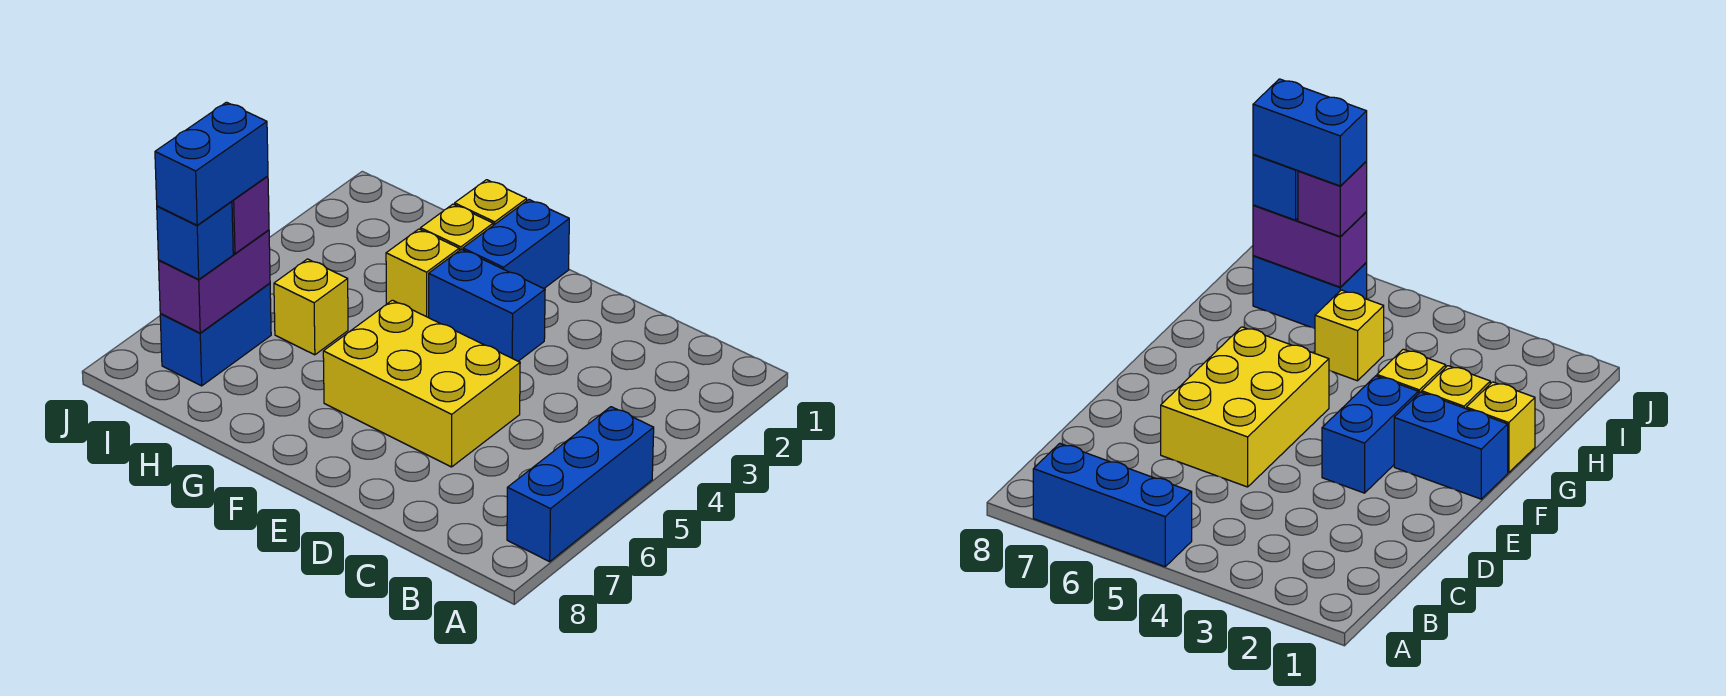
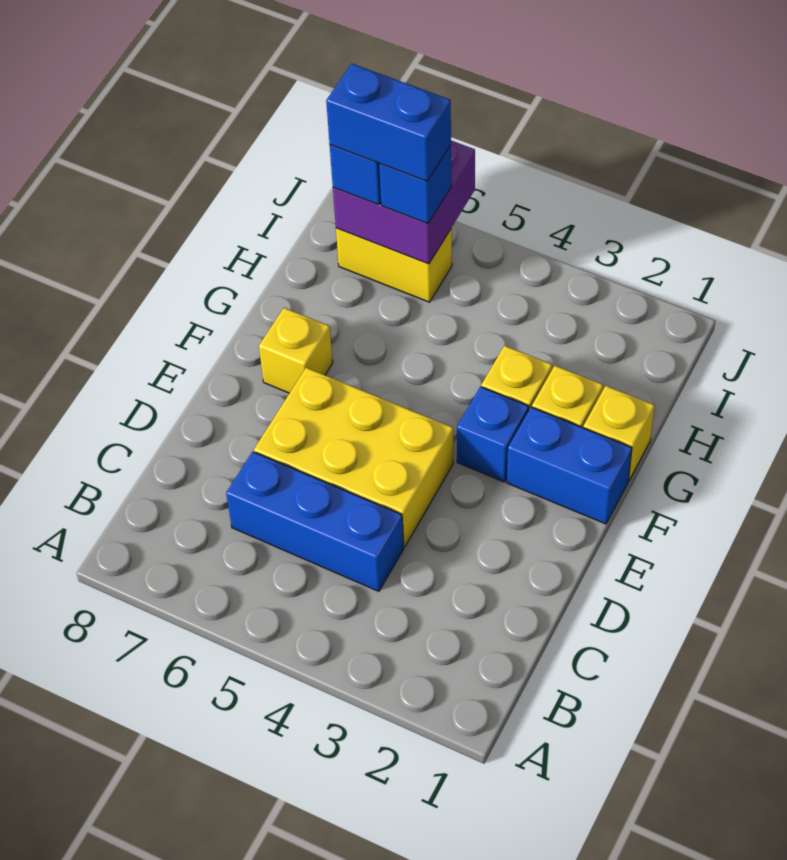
blue brick A5:A7 level 1 -> blue brick C4:C6 level 1
yellow brick D5:F6 level 1 -> yellow brick D4:E6 level 1
blue brick E3:F3 level 1 -> blue brick F3 level 1
yellow brick H5 level 1 -> yellow brick F7 level 1
blue brick I6:I7 level 1 -> yellow brick I6:I7 level 1
purple brick I6:I7 level 2 -> purple brick I6:J7 level 2
purple brick I6 level 3 -> blue brick I6 level 3

